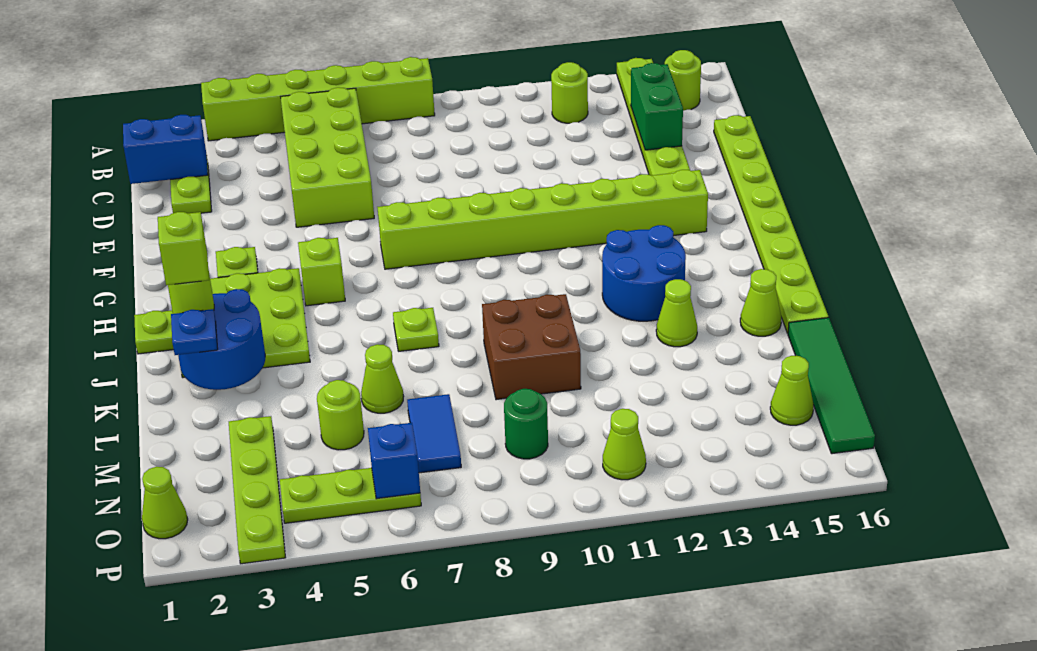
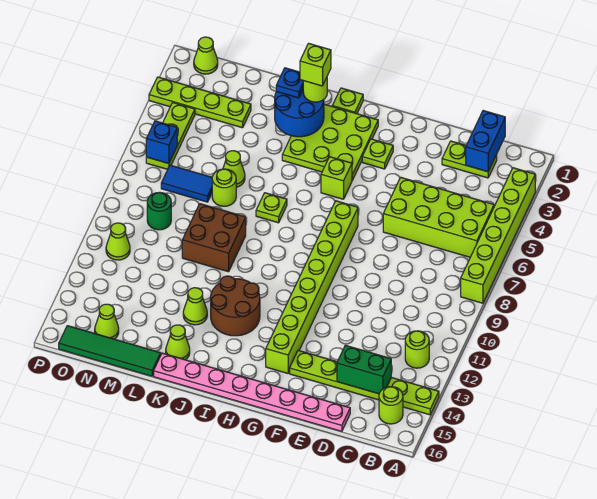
lime plate D16:K16 level 1 -> pink plate D16:K16 level 1
blue round brick I12:J13 level 1 -> brown round brick I12:J13 level 1
lime round brick M5 level 1 -> lime round brick L7 level 1

